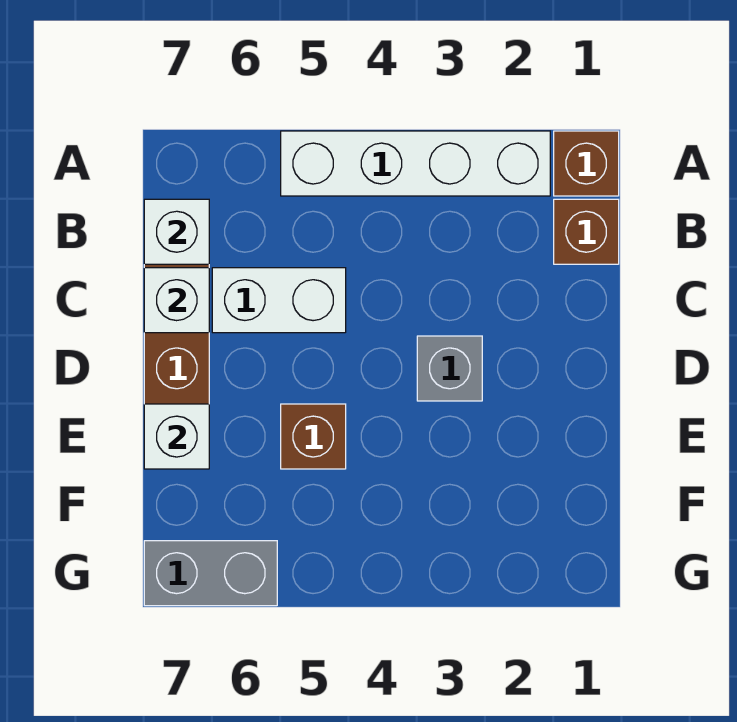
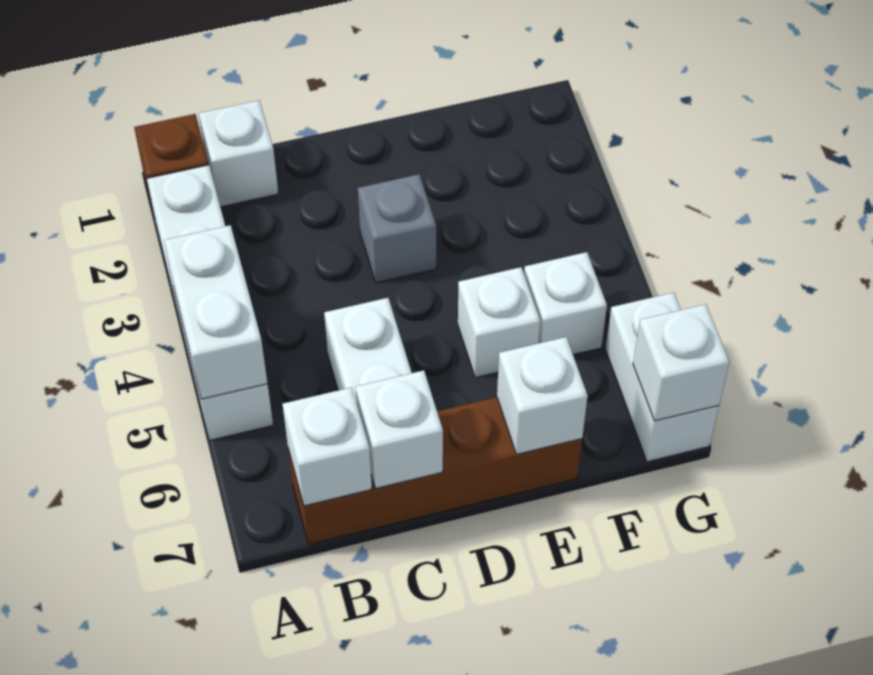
none -> white brick A4:A5 level 2
brown brick B1 level 1 -> white brick B1 level 1
brown brick E5 level 1 -> white brick E5 level 1
none -> white brick F5 level 1
grey brick G6:G7 level 1 -> white brick G6:G7 level 1
none -> white brick G7 level 2

